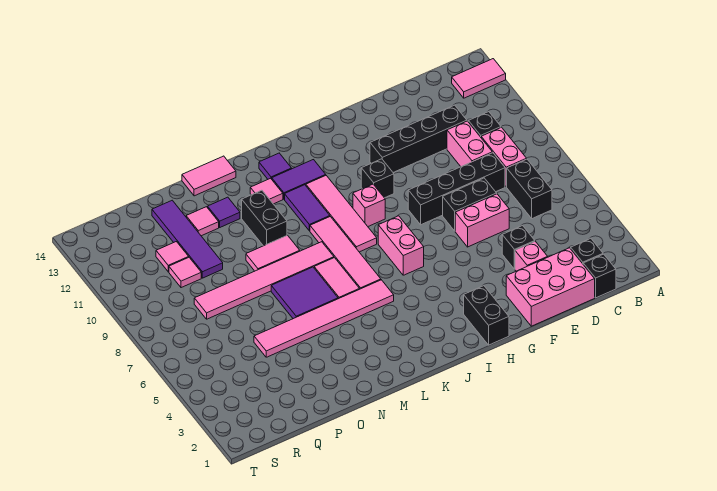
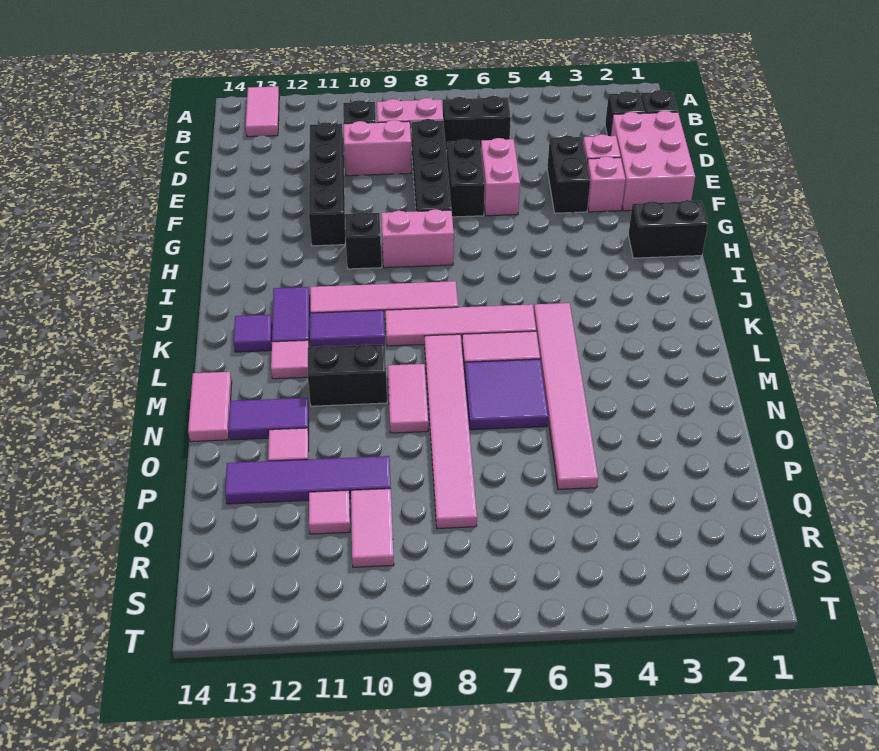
black brick E4 level 1 -> black brick E4:F4 level 1
pink brick I6:I7 level 1 -> pink brick H8:H9 level 1
pink brick I9 level 1 -> pink brick F3 level 1
purple tile N12 level 1 -> purple tile N12:N13 level 1
pink tile Q10 level 1 -> pink tile Q10:R10 level 1

